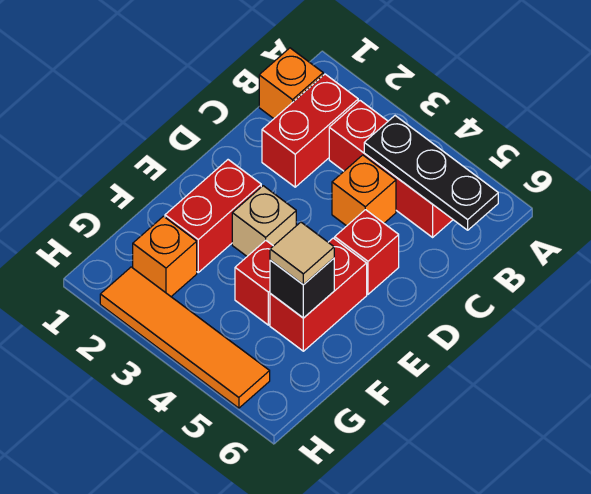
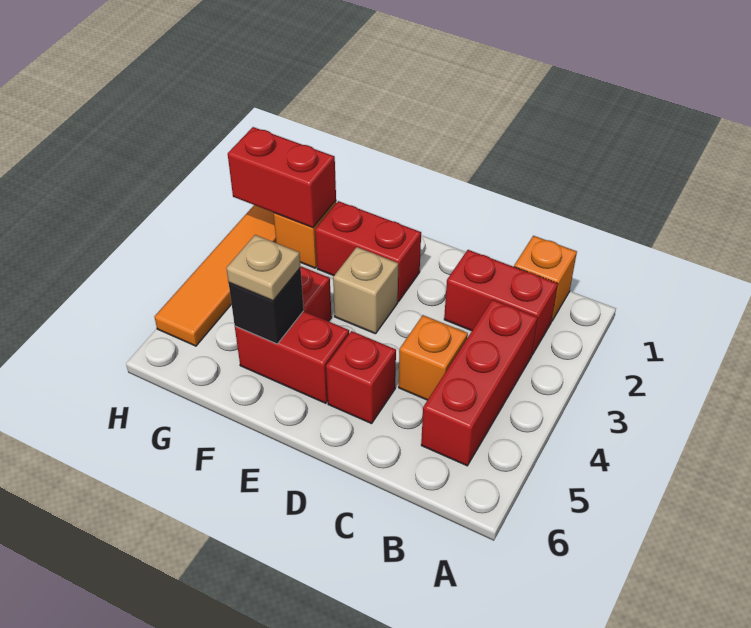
black plate B4:B6 level 2 -> none
tan tile F5 level 3 -> tan plate F5 level 3
none -> red brick G2:H2 level 2

